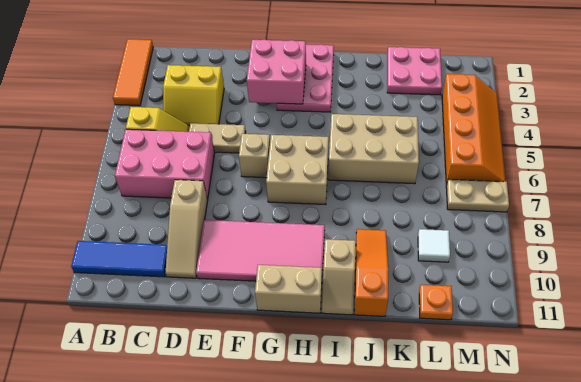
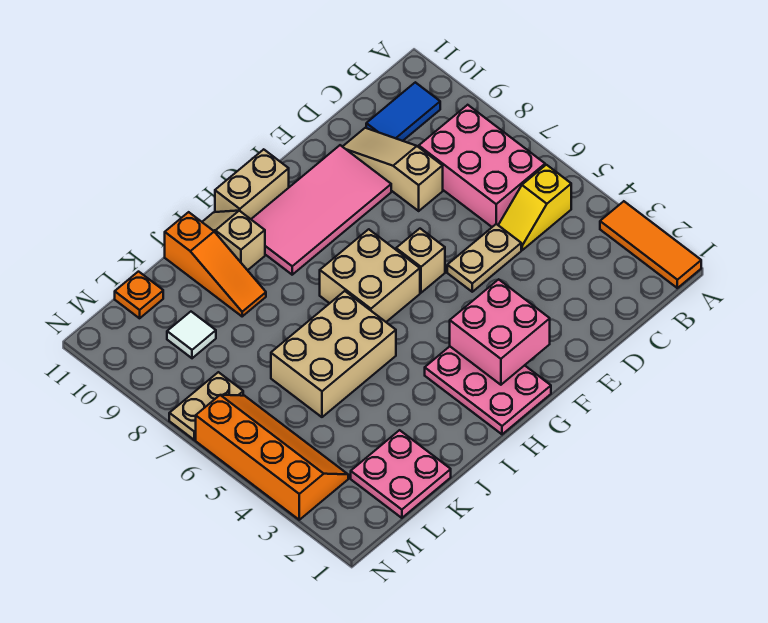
blue tile A10:C10 level 1 -> blue tile B10:C10 level 1
pink brick B6:D7 level 1 -> pink brick B6:C8 level 1
yellow slope C3:D4 level 1 top 3 -> none
orange slope M3:N6 level 1 top M -> orange slope M3:N6 level 1 top N

